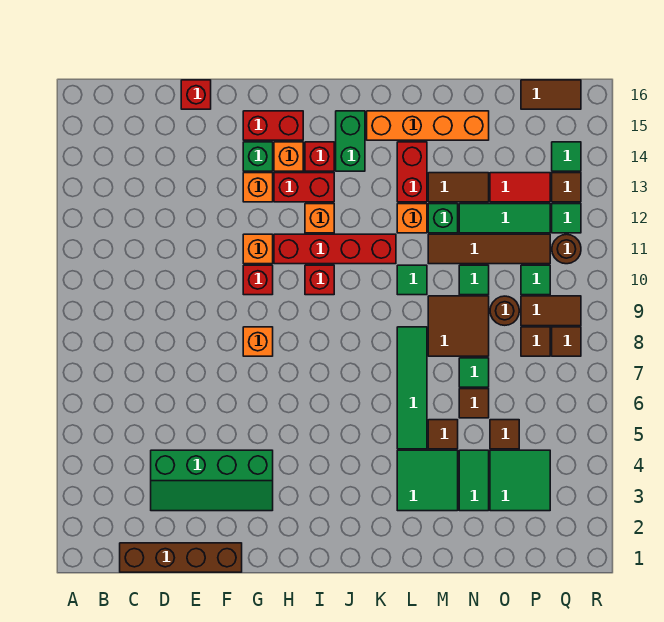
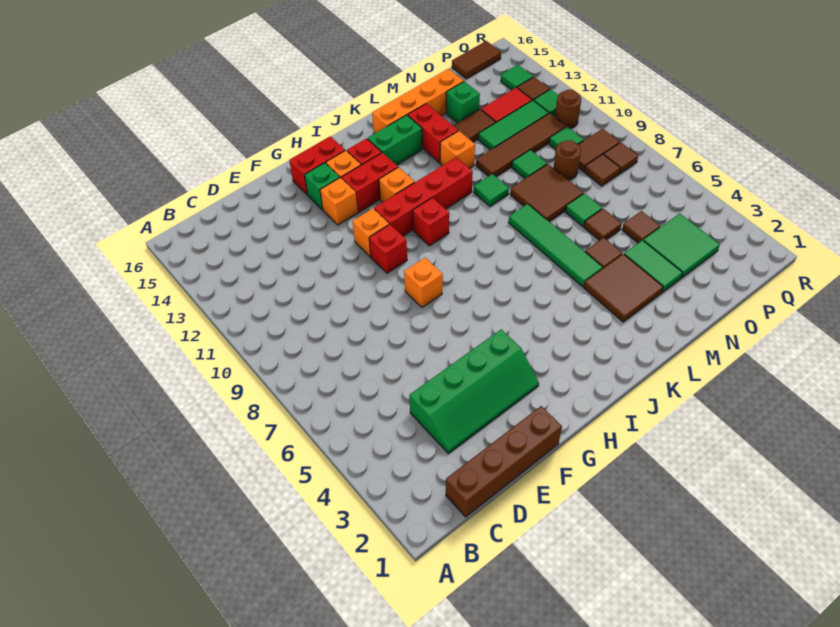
red brick E16 level 1 -> none
green brick J14:J15 level 1 -> green brick J14:K14 level 1
green tile L3:M4 level 1 -> brown tile L3:M4 level 1
green brick M12 level 1 -> green brick N14 level 1

